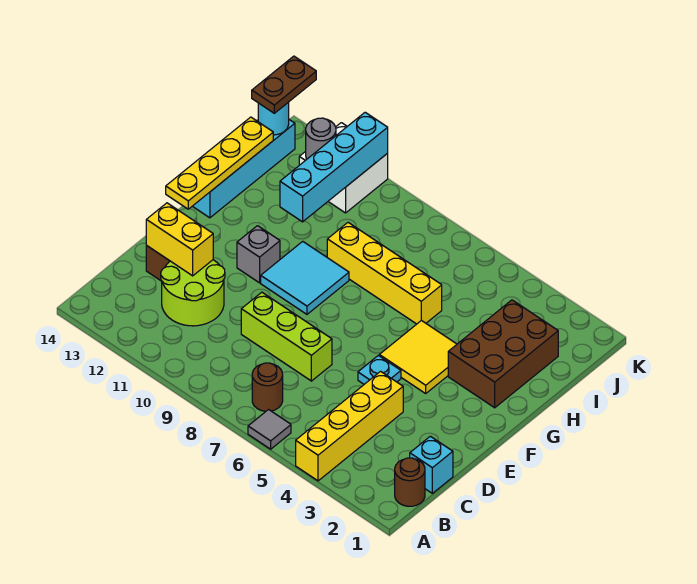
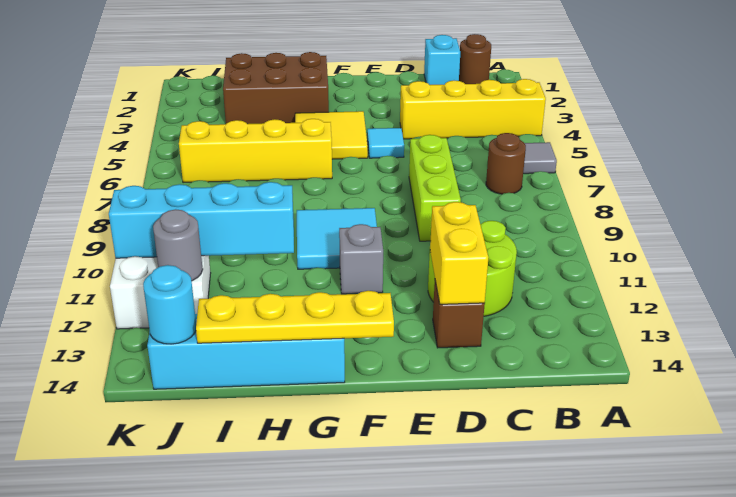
cyan plate E5 level 1 -> cyan tile E5 level 1
yellow brick H6:H9 level 1 -> yellow brick G6:J6 level 1
brown plate J14:K14 level 3 -> none

